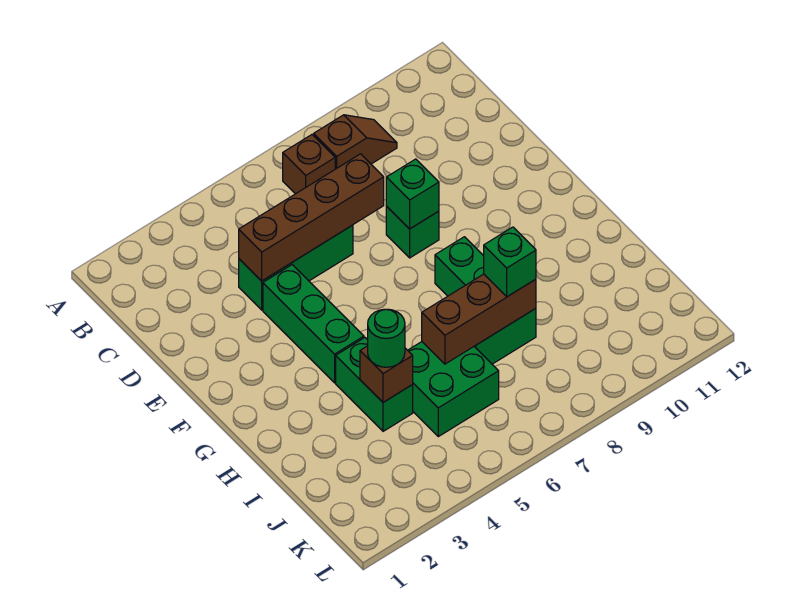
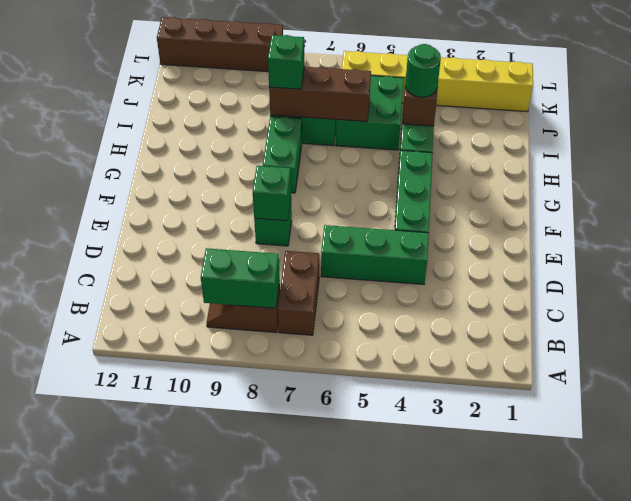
brown brick B7 level 1 -> brown brick B7:C7 level 1
none -> green brick B8:B9 level 2
brown brick D4:D7 level 2 -> brown brick L9:L12 level 1
none -> yellow brick K1:K6 level 1

